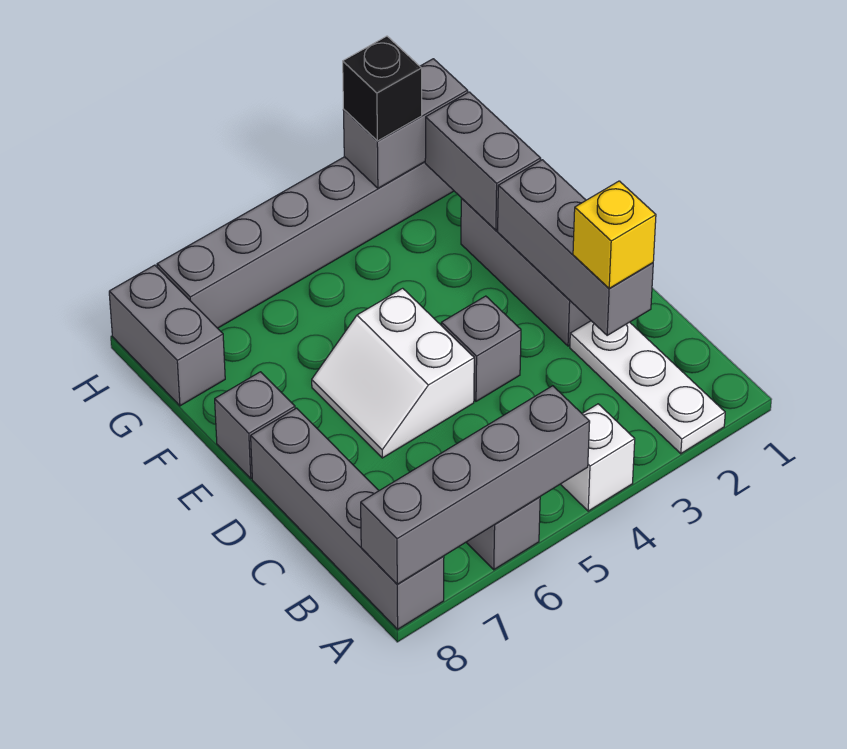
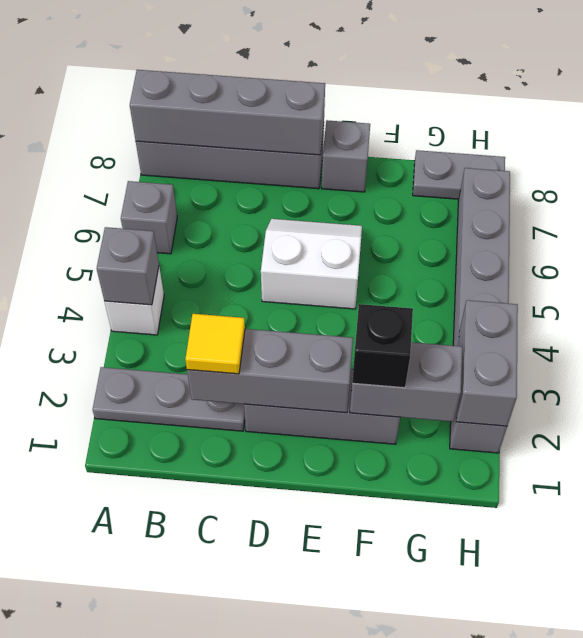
white plate A2:C2 level 1 -> grey plate A2:C2 level 1
grey brick A5:A8 level 2 -> grey brick A8:D8 level 2
yellow brick C2 level 3 -> yellow tile C2 level 3
grey brick D4 level 1 -> grey brick A4 level 2
grey brick G8:H8 level 1 -> grey plate G8:H8 level 1
black brick H3 level 3 -> black brick F2 level 3

